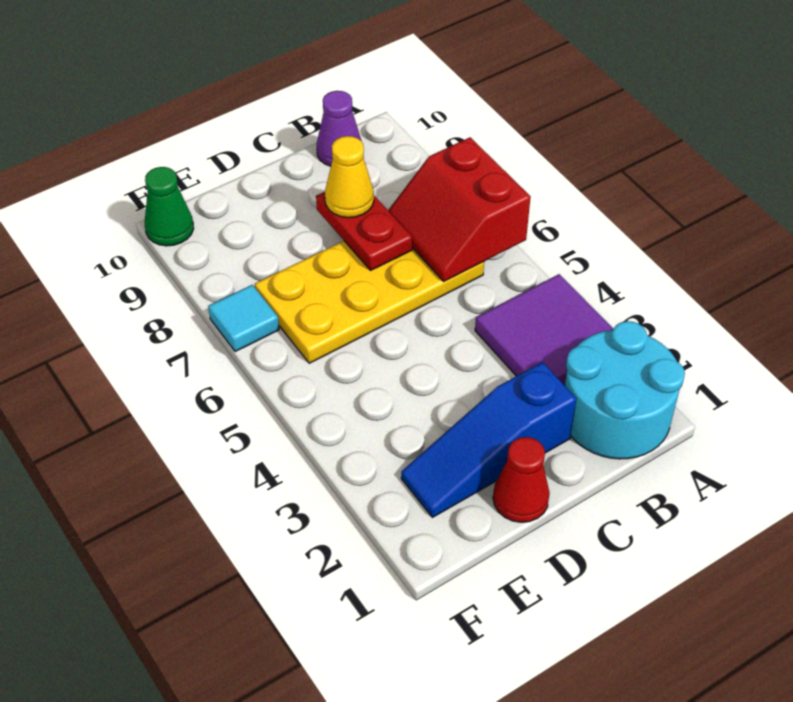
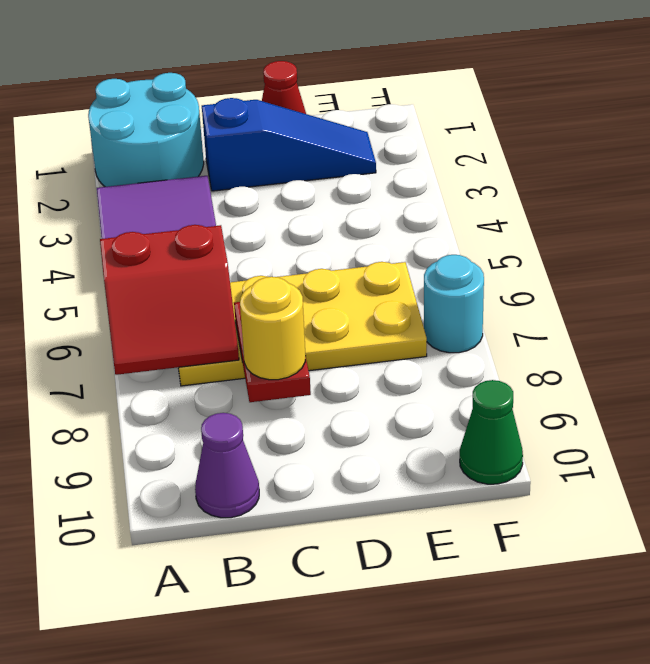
red slope A6:B7 level 2 top A -> red slope A6:B7 level 2 top 6
yellow cone C8 level 3 -> yellow round brick C8 level 3
cyan tile F7 level 1 -> cyan round brick F7 level 1

